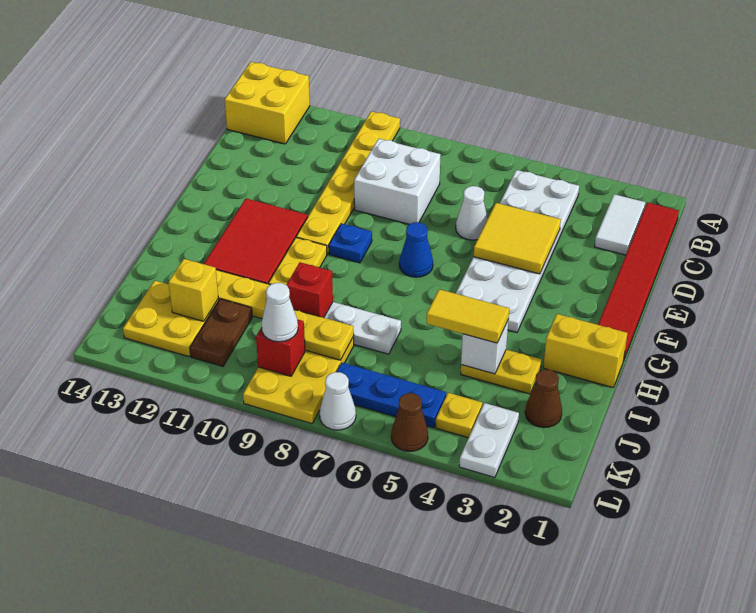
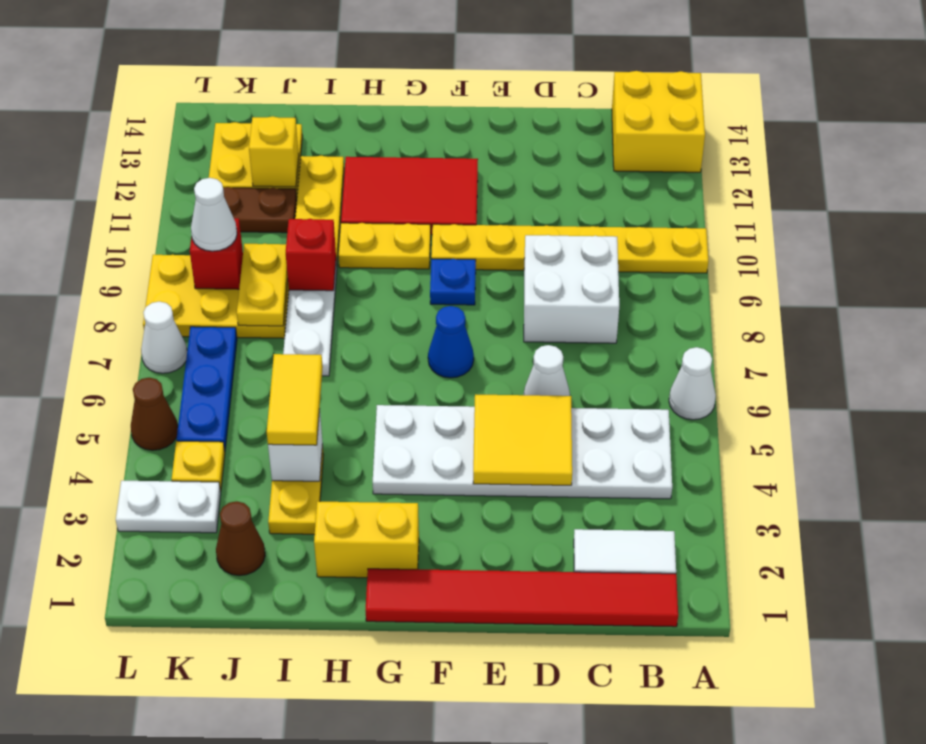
none -> white cone A6 level 1
yellow brick H1:H2 level 1 -> yellow brick G2:H2 level 1

